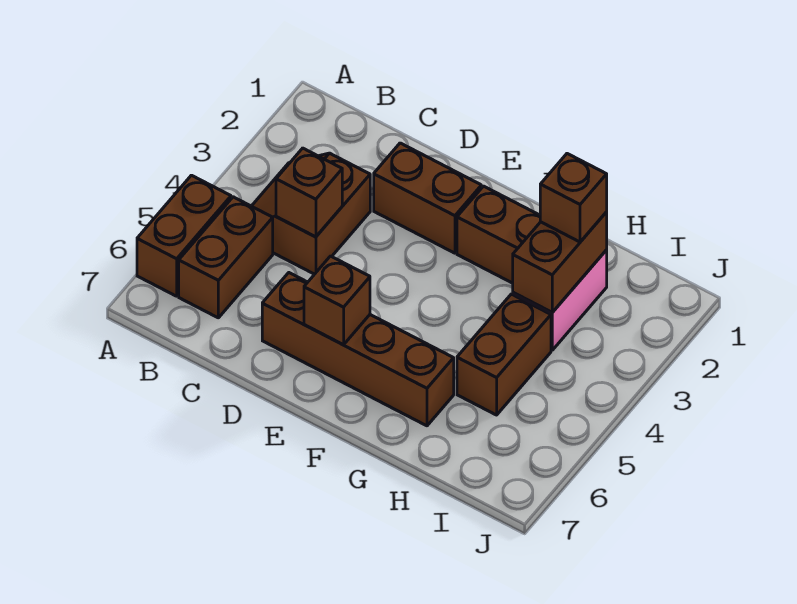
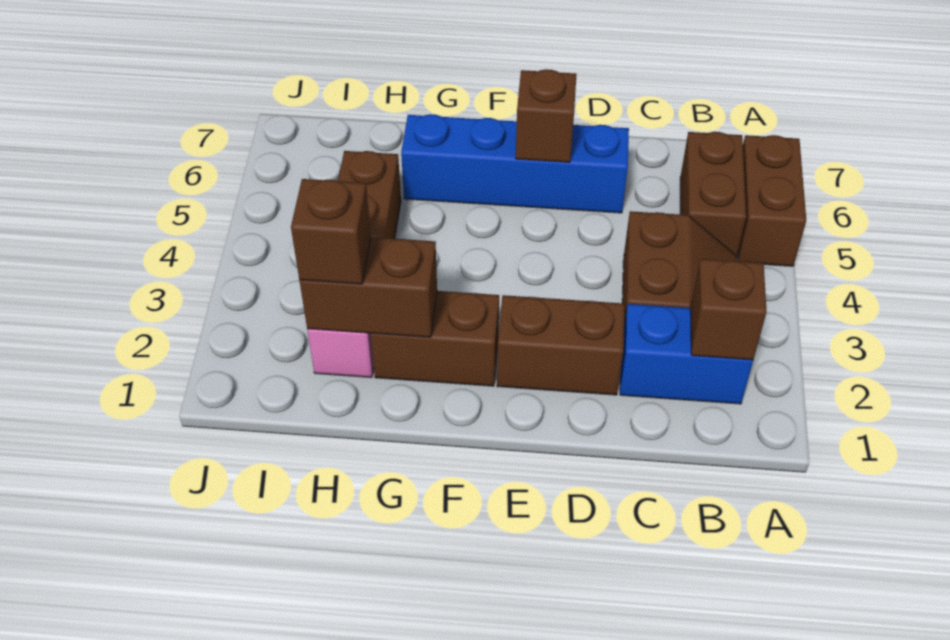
none -> blue brick B2:C2 level 1
brown brick C4 level 2 -> brown brick B2 level 2
brown brick D6:G6 level 1 -> blue brick D6:G6 level 1
brown brick H2:H3 level 2 -> brown brick G2:H2 level 2

